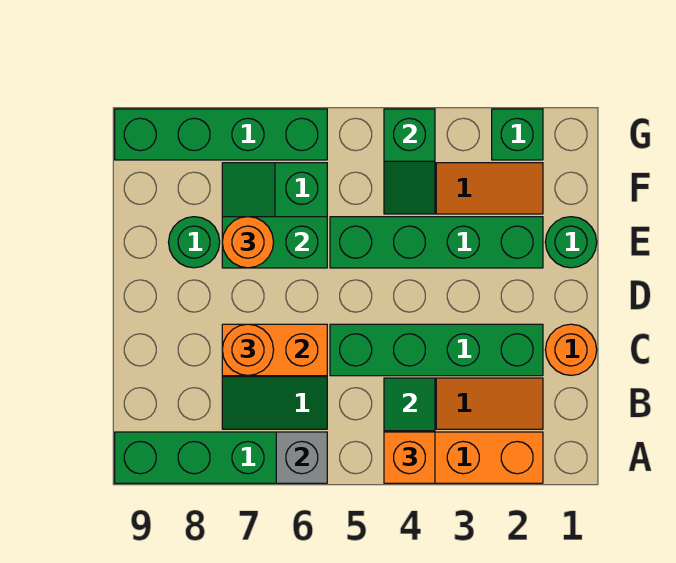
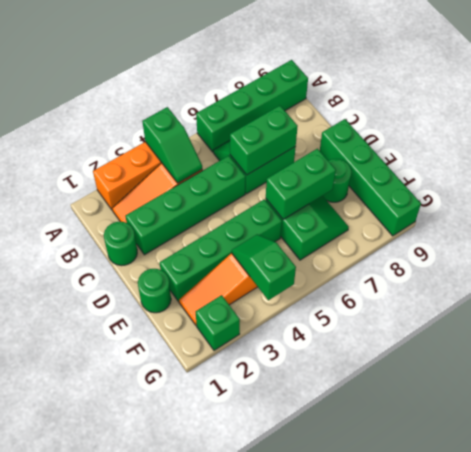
orange brick A4 level 3 -> none
grey brick A6 level 2 -> none
orange round brick C1 level 1 -> green round brick C1 level 1
orange brick C6:C7 level 2 -> green brick C6:C7 level 2
orange round brick C7 level 3 -> none
orange round brick E7 level 3 -> none
green brick G6:G9 level 1 -> green brick D9:G9 level 1

